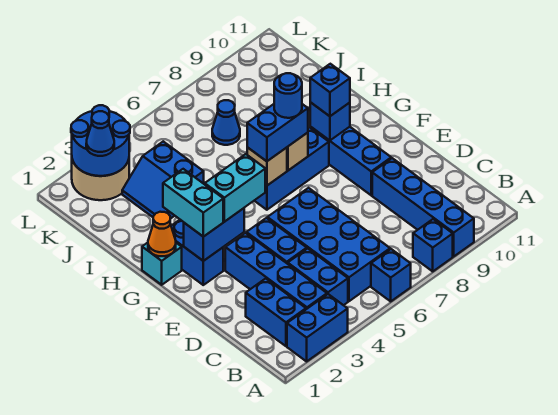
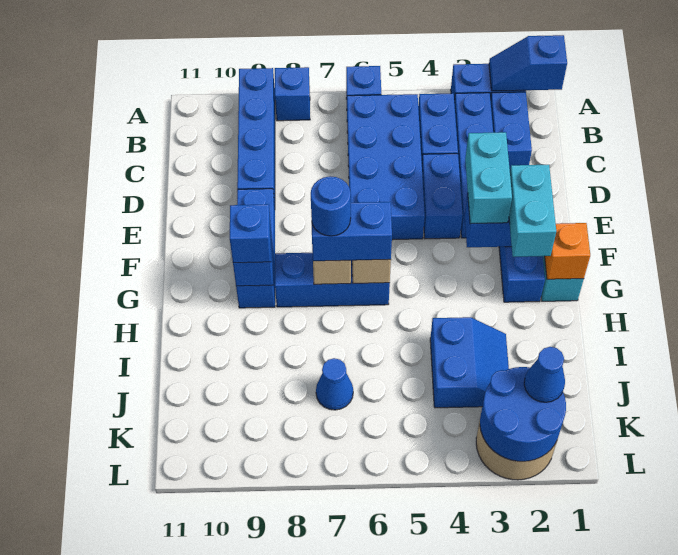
none -> blue slope A1:A2 level 2 top 1
cyan brick F3:F4 level 3 -> cyan brick E3:F3 level 3
orange cone G1 level 2 -> orange brick G1 level 2

